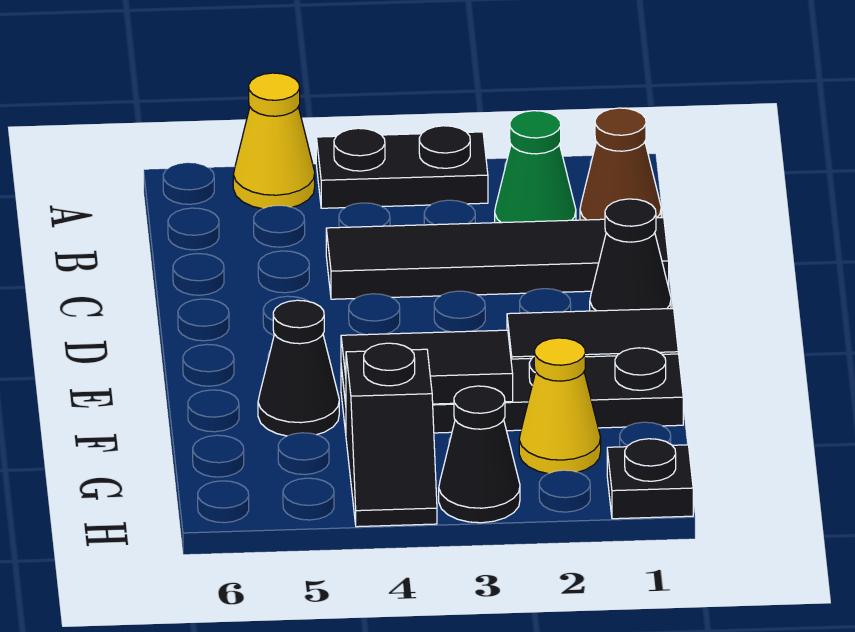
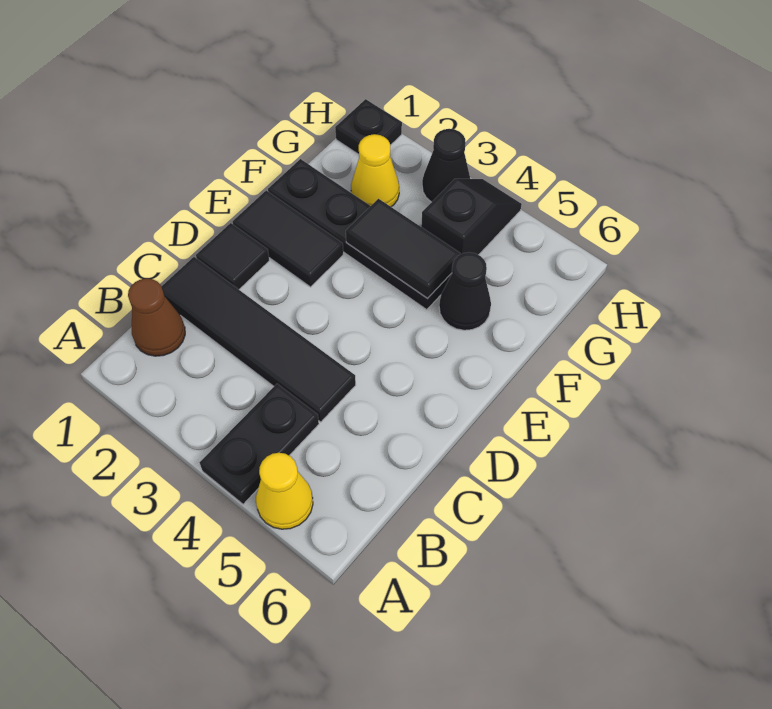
black plate A3:A4 level 1 -> black plate A4:B4 level 1
green cone B2 level 1 -> none
black cone D1 level 1 -> black tile D1 level 1

